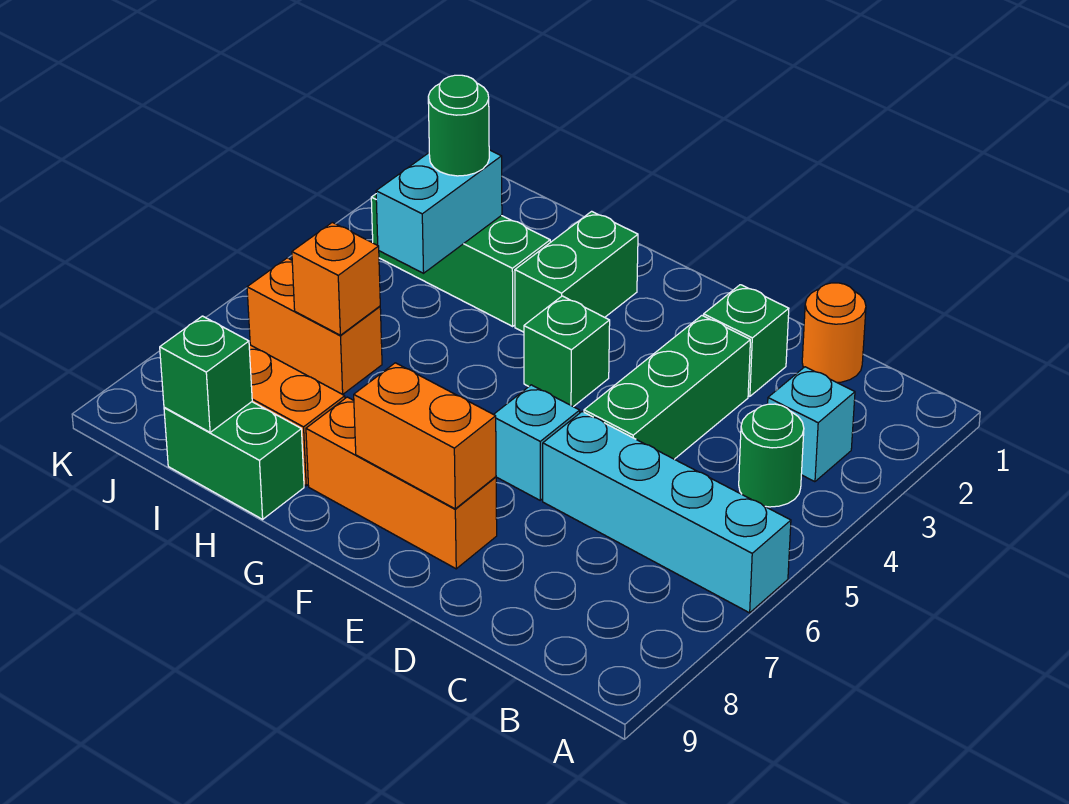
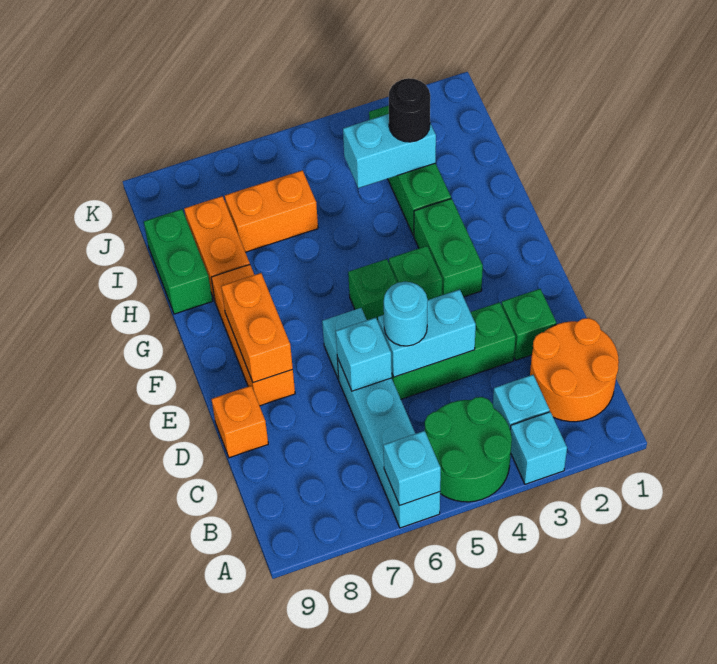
none -> cyan brick A3 level 1
none -> cyan brick A6 level 2
green round brick B4 level 1 -> green round brick A4:B5 level 1
orange round brick C1 level 1 -> orange round brick B1:C2 level 1
none -> cyan brick D4:D5 level 2
none -> cyan round brick D5 level 3
none -> cyan brick D6 level 2
green brick G2:G3 level 1 -> green brick F3:G3 level 1
green round brick I3 level 3 -> black round brick I3 level 3
orange brick I6:J6 level 1 -> orange brick I6:I7 level 1
orange brick I6 level 2 -> orange brick D9 level 1
green brick I9 level 2 -> green brick F5 level 1

